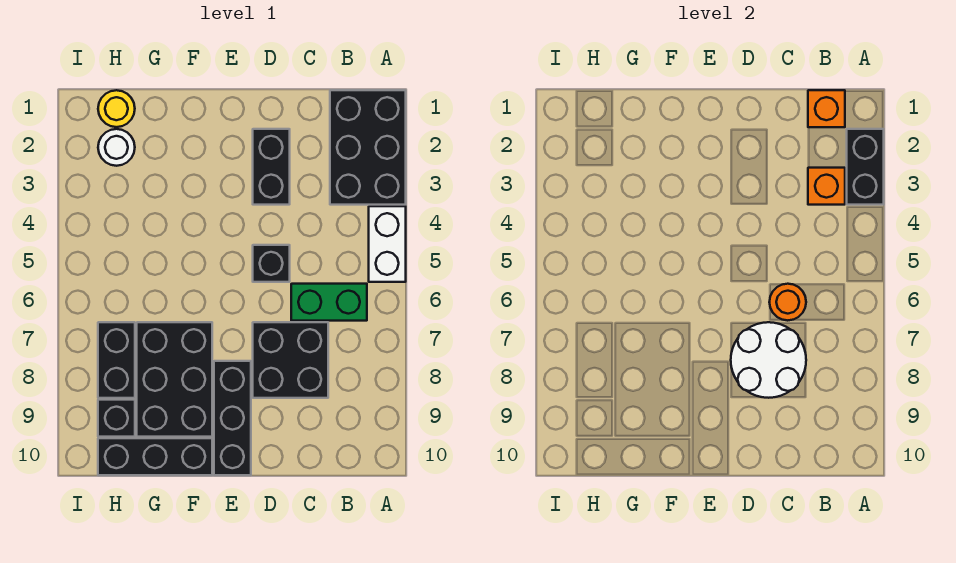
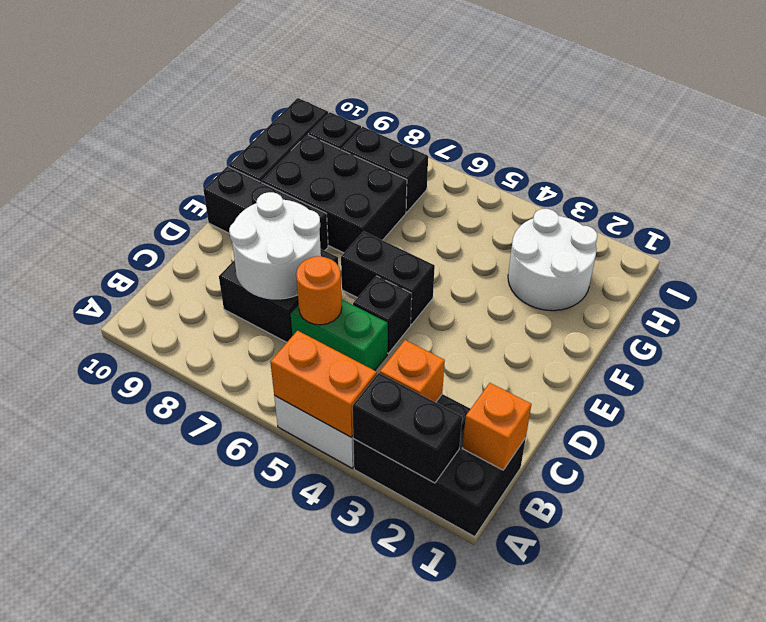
none -> orange brick A4:A5 level 2
green brick B6:C6 level 1 -> green brick C5:C6 level 1
black brick D2:D3 level 1 -> black brick E5:E6 level 1
yellow round brick H1 level 1 -> none
white round brick H2 level 1 -> white round brick G2:H3 level 1

